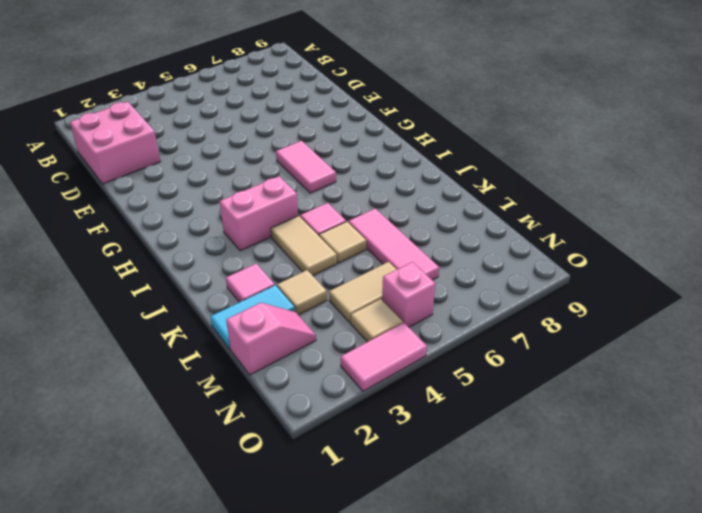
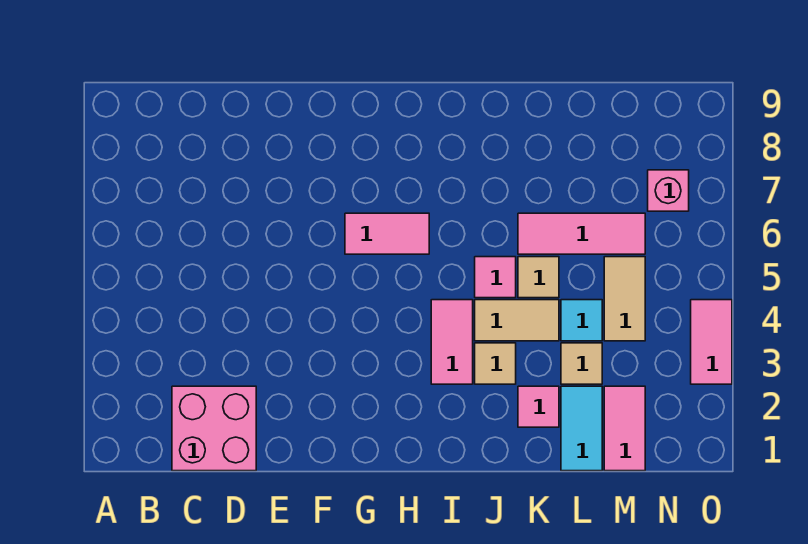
pink brick I3:I4 level 1 -> pink tile I3:I4 level 1
none -> cyan tile L4 level 1
pink slope M1:M2 level 1 top 1 -> pink tile M1:M2 level 1
tan tile N4 level 1 -> tan tile J3 level 1
pink brick N5 level 1 -> pink brick N7 level 1

